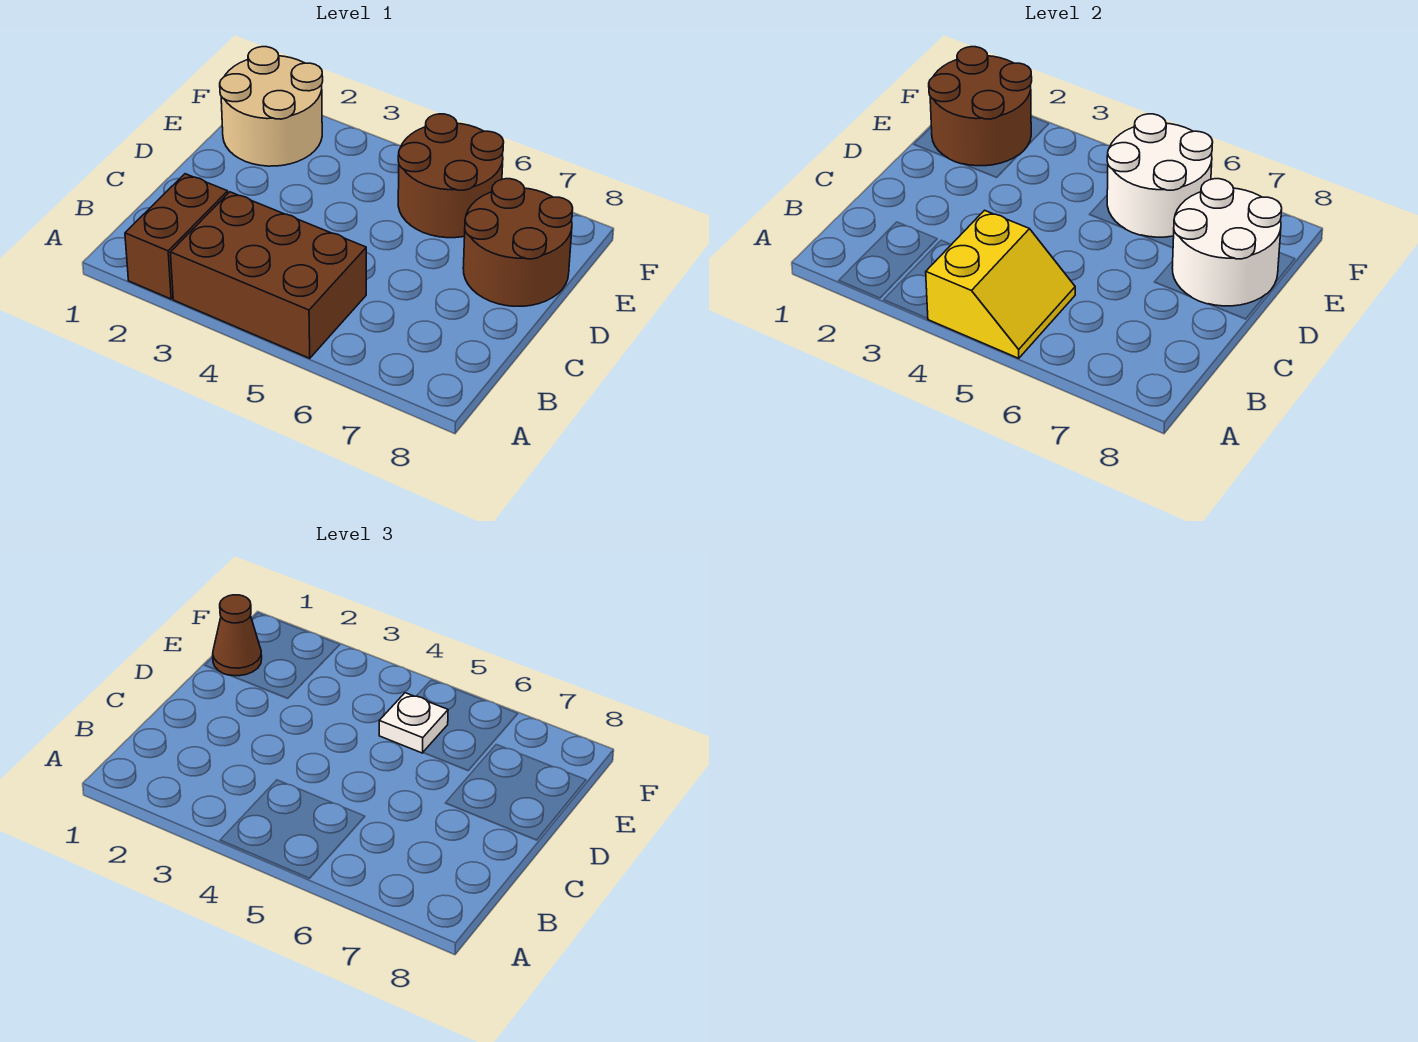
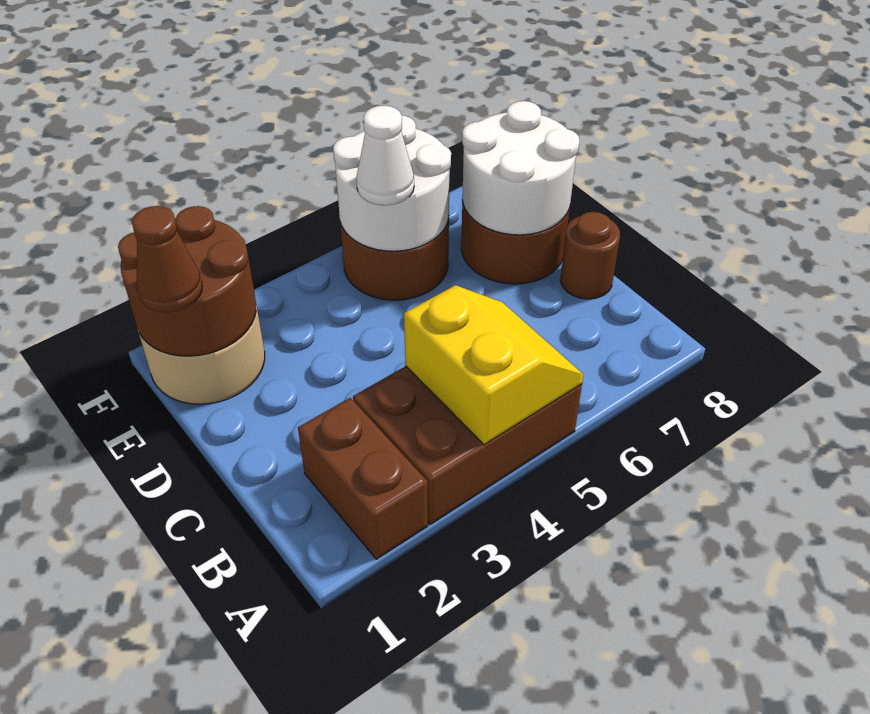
none -> brown round brick C8 level 1
white plate E5 level 3 -> white cone E5 level 3

